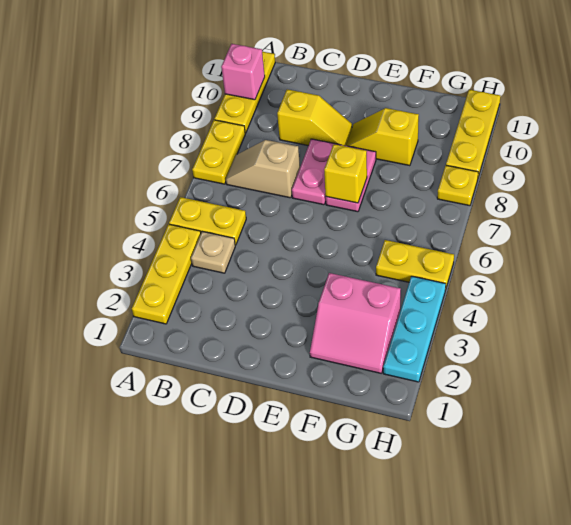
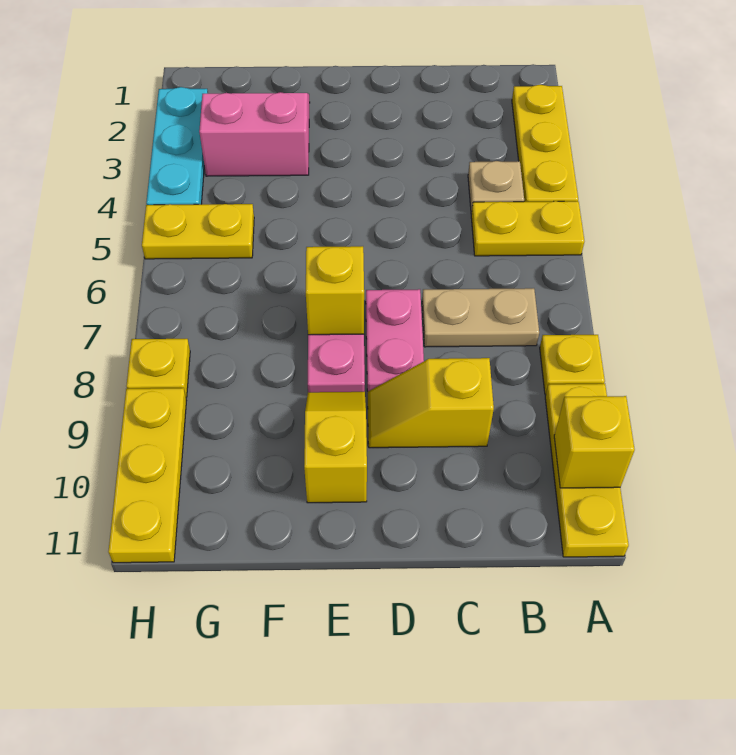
yellow plate A7:A8 level 1 -> yellow plate A8 level 1
pink brick A10 level 2 -> yellow brick A10 level 2
tan slope B7:C7 level 1 top C -> tan plate B7:C7 level 1
yellow slope E9:F9 level 1 top F -> yellow slope E9:E10 level 1 top 10

